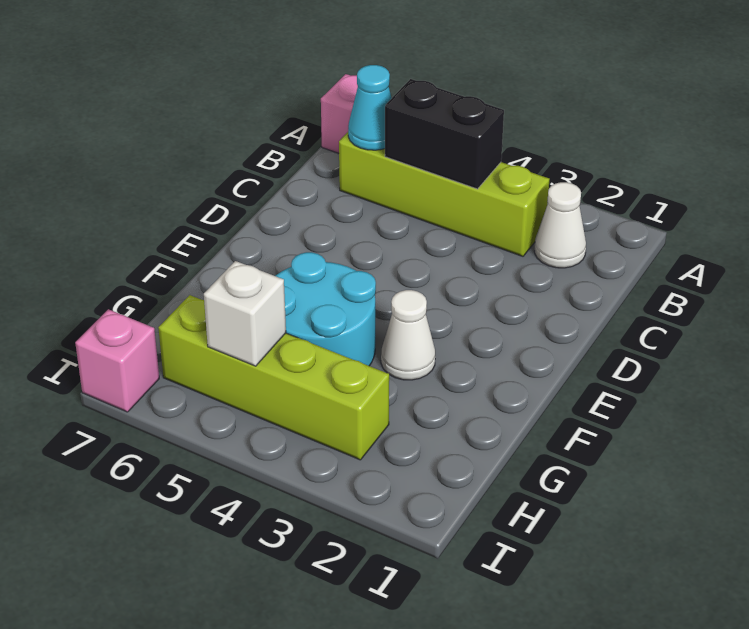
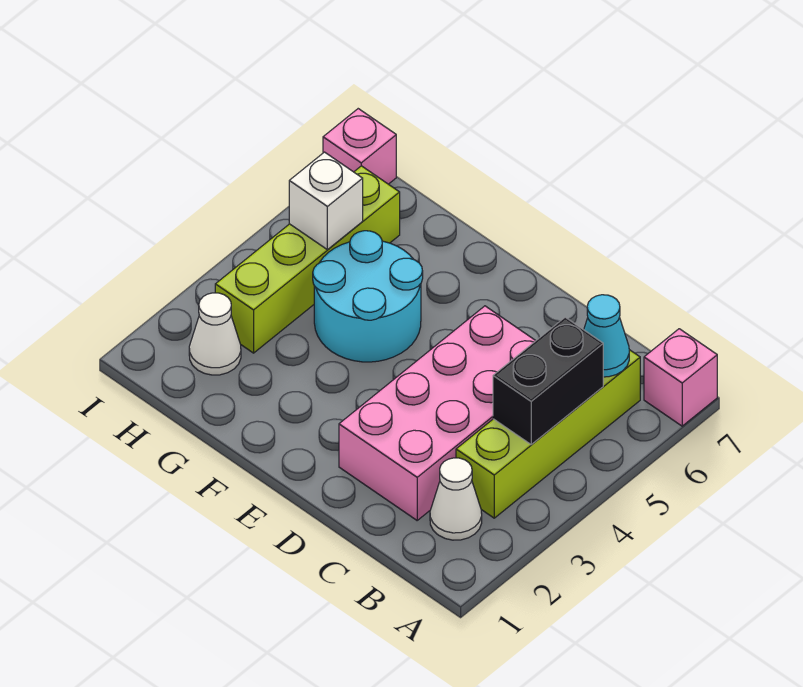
none -> pink brick C2:D5 level 1
white cone F3 level 1 -> white cone H2 level 1

